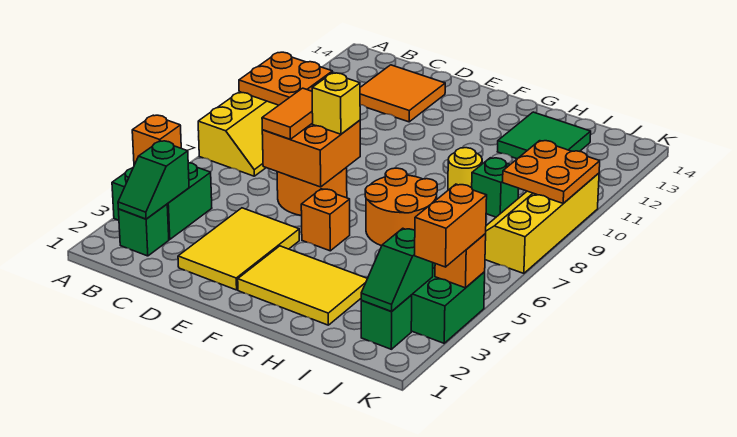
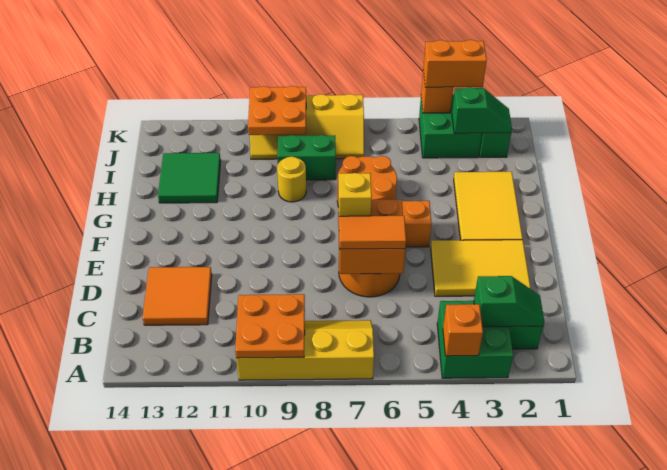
green brick I9 level 1 -> green brick I8:I9 level 1

